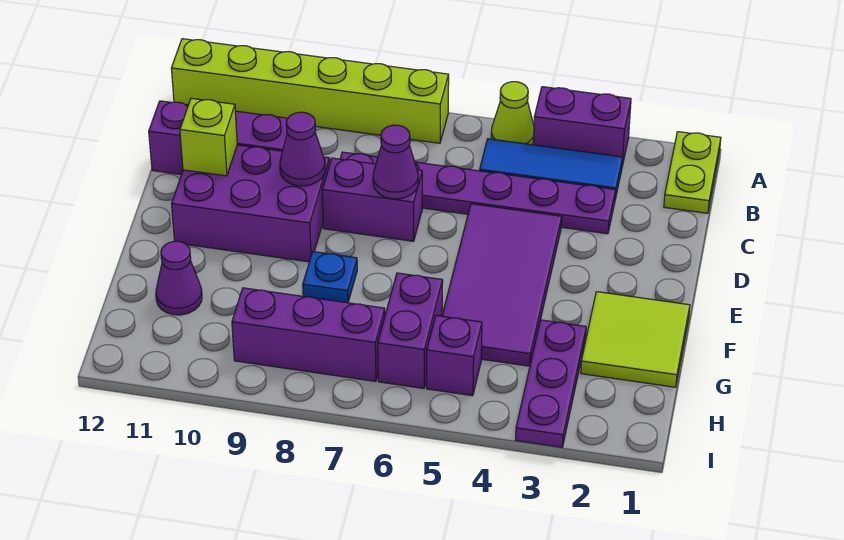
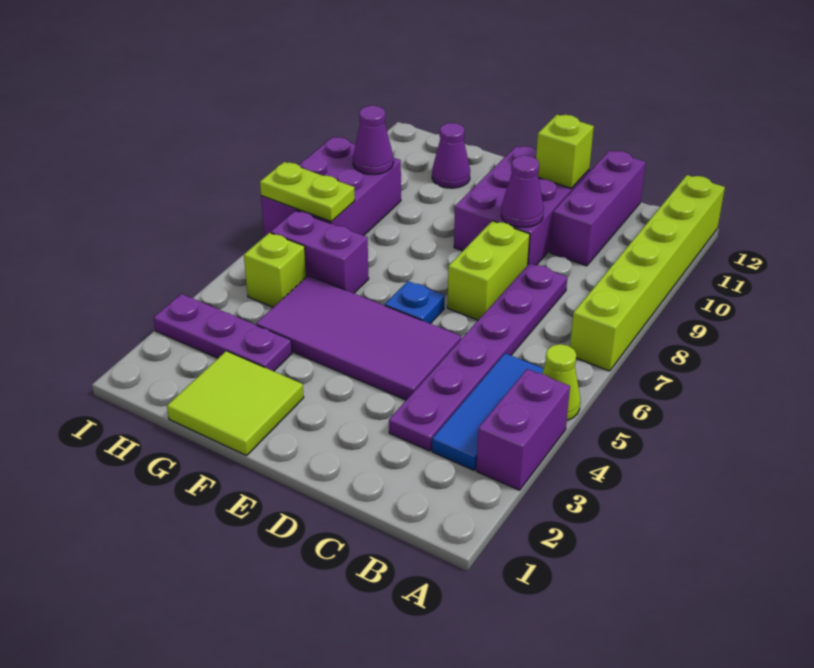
lime plate A1:B1 level 1 -> lime plate H7:I7 level 2
purple brick D7:D8 level 1 -> lime brick D7:D8 level 1
purple cone D7 level 2 -> purple cone H9 level 2
blue plate F8 level 1 -> blue plate E6 level 1
purple brick H5 level 1 -> lime brick H5 level 1
purple brick H7:H9 level 1 -> purple brick H7:I9 level 1

